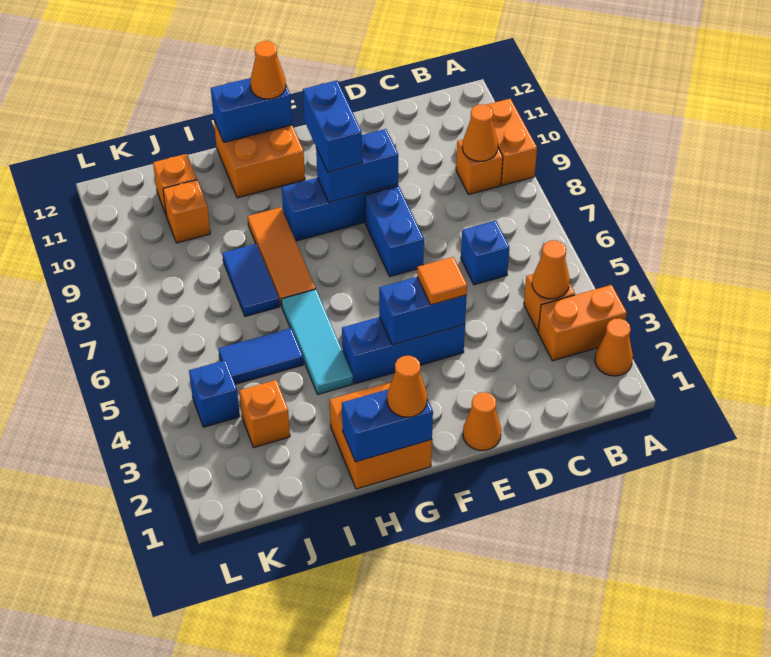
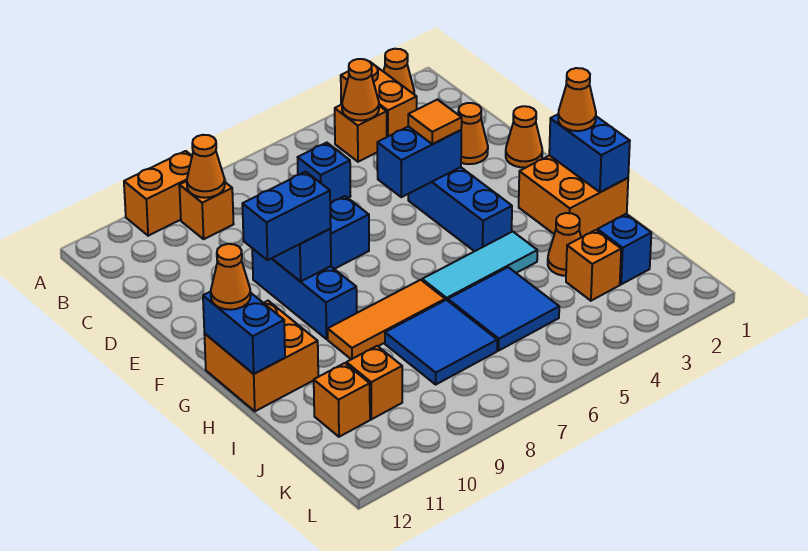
none -> orange cone D2 level 1
blue brick E4:F4 level 2 -> blue brick E4:E5 level 2
none -> orange cone I3 level 1
blue tile I5:J5 level 1 -> blue tile I5:J6 level 1
blue tile I7:I8 level 1 -> blue tile I7:J8 level 1
blue brick K4 level 1 -> blue brick J2 level 1

